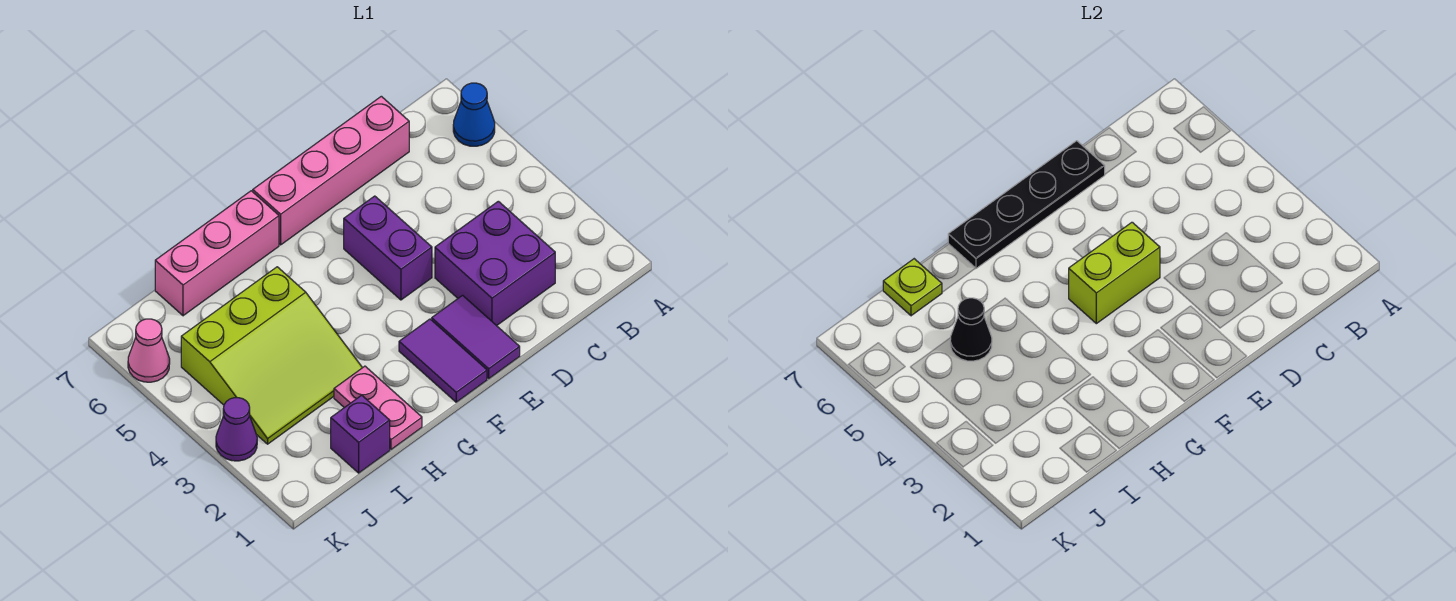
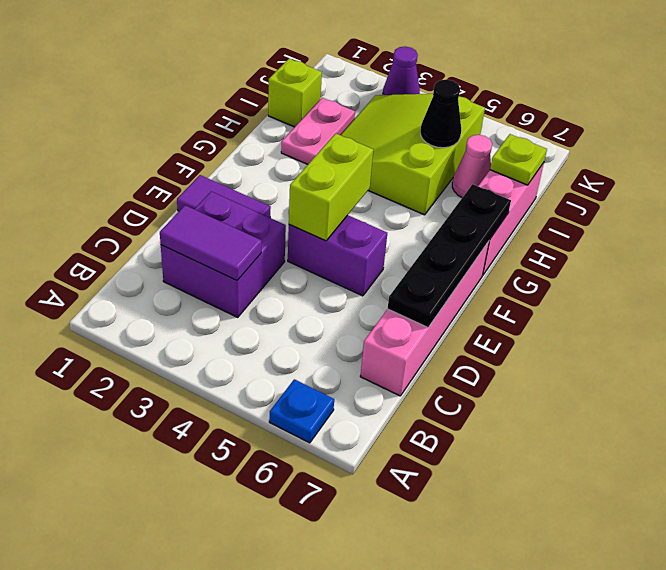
blue cone A6 level 1 -> blue plate A6 level 1
purple tile F1:F2 level 1 -> purple tile C2:C3 level 2
pink plate H1:H2 level 1 -> pink plate H2:I2 level 1
purple brick I1 level 1 -> lime brick I1 level 1
pink cone K6 level 1 -> pink cone I6 level 1

